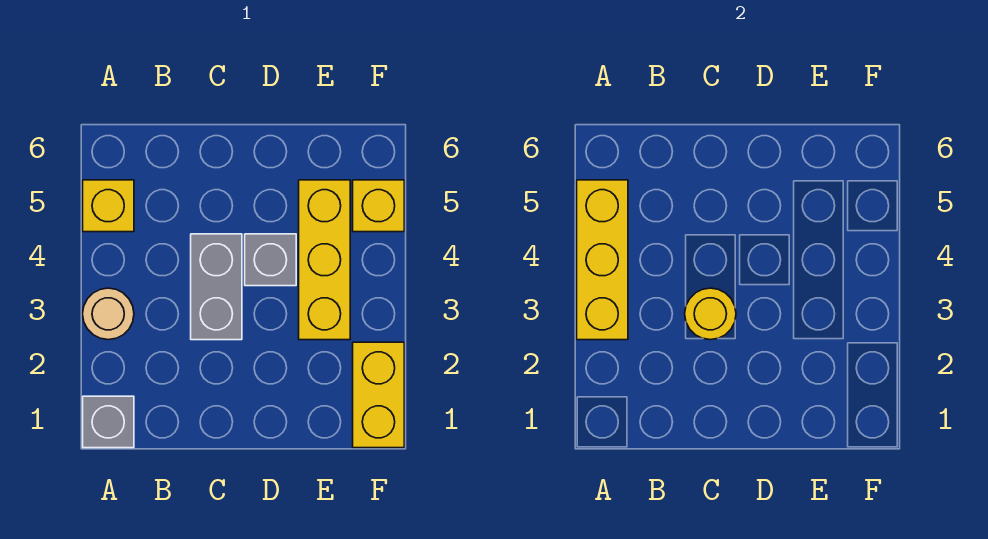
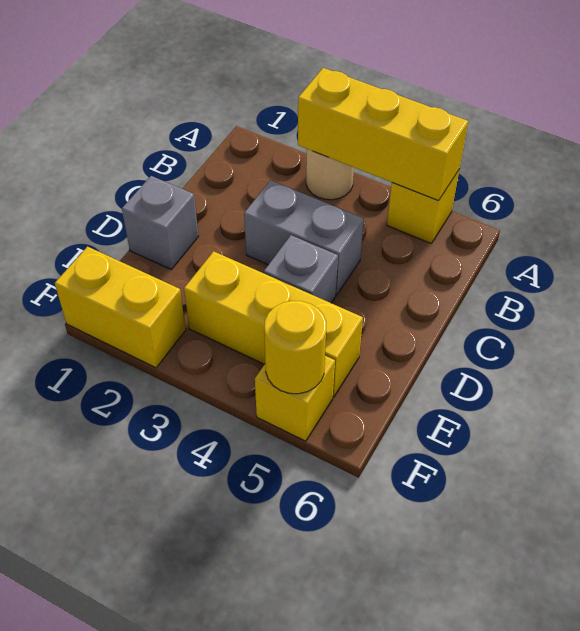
grey brick A1 level 1 -> grey brick D1 level 1
yellow round brick C3 level 2 -> yellow round brick F5 level 2

